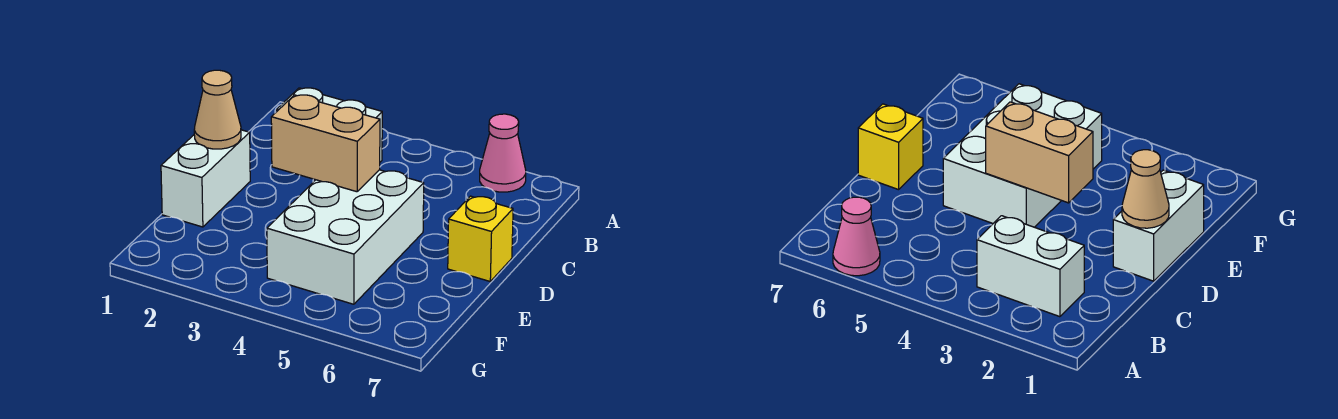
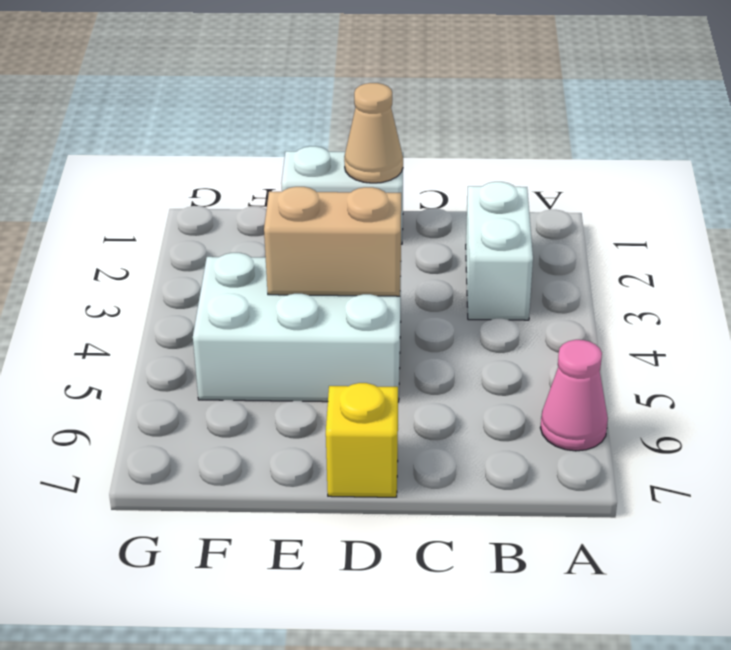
tan brick D3:D4 level 2 -> tan brick D4:E4 level 2

